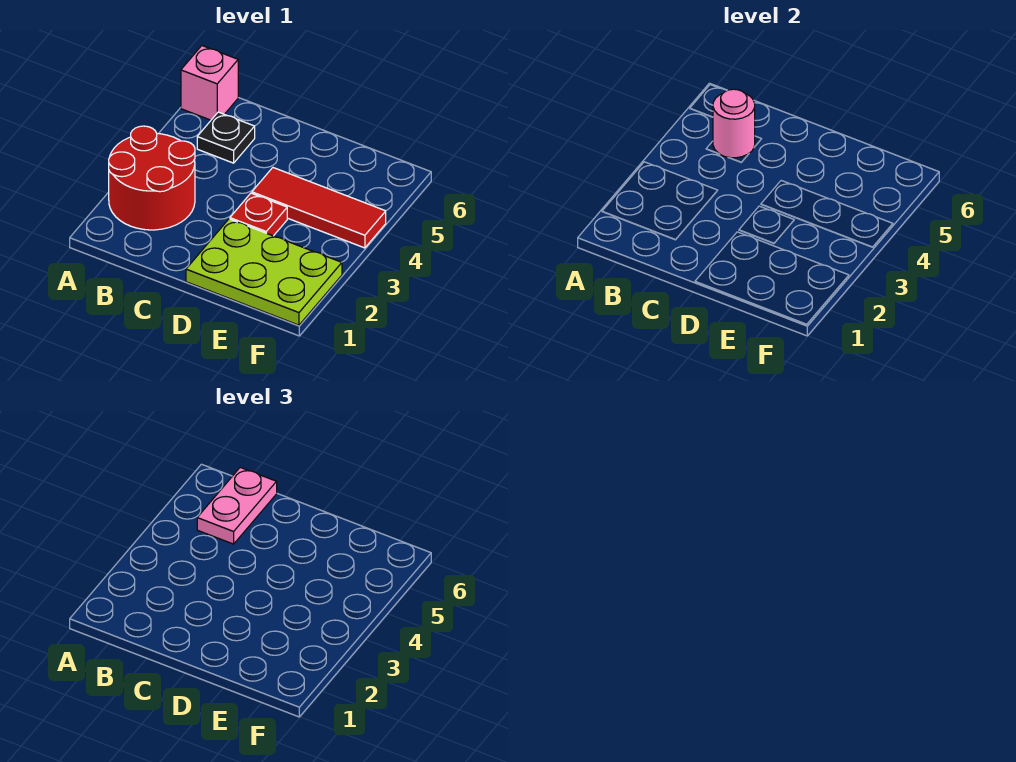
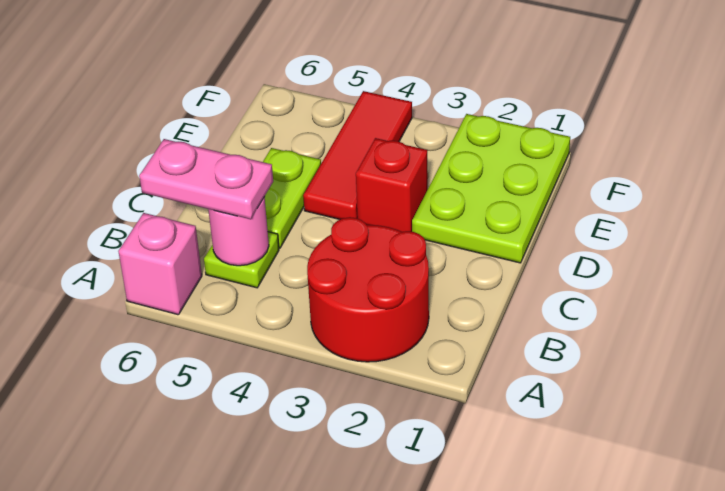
black plate B5 level 1 -> lime plate B5 level 1
none -> lime plate C5:D5 level 1
red plate D3 level 1 -> red brick D3 level 1

